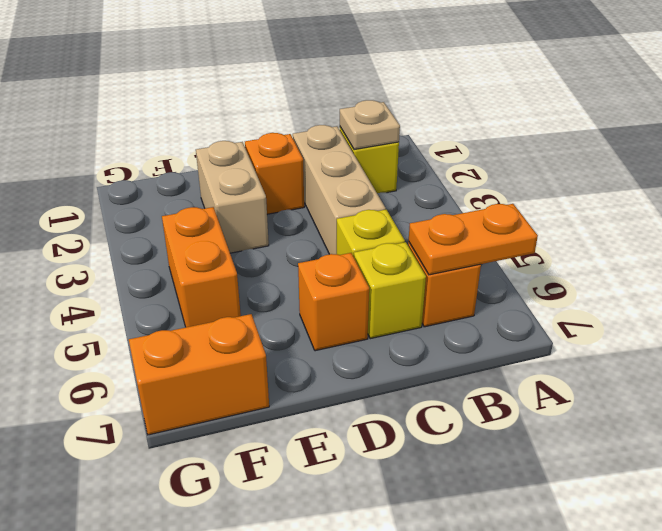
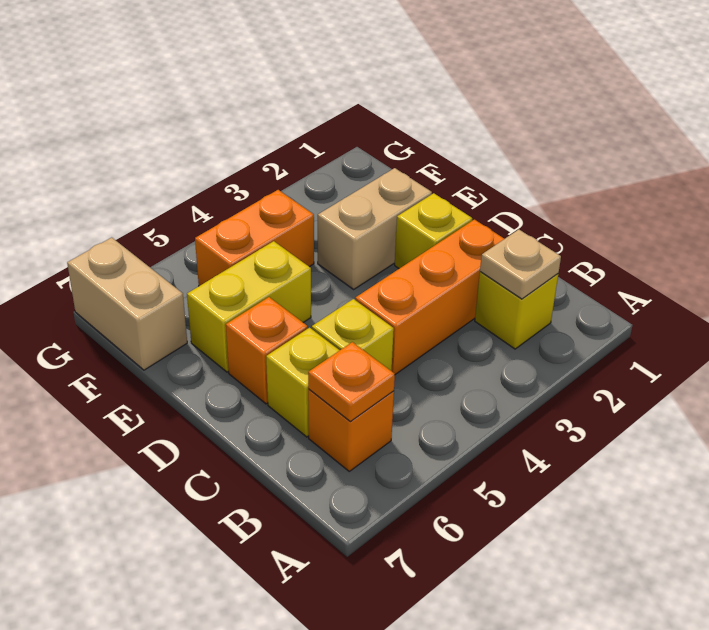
orange plate A6:B6 level 2 -> orange plate B6 level 2
tan brick C2:C4 level 1 -> orange brick C2:C4 level 1
orange brick D2 level 1 -> yellow brick D2 level 1
none -> yellow brick E5:E6 level 1
orange brick F7:G7 level 1 -> tan brick F7:G7 level 1

